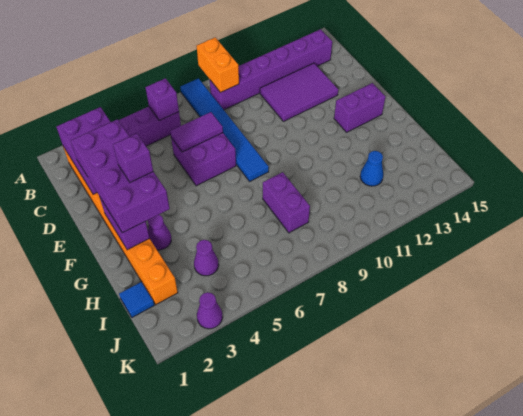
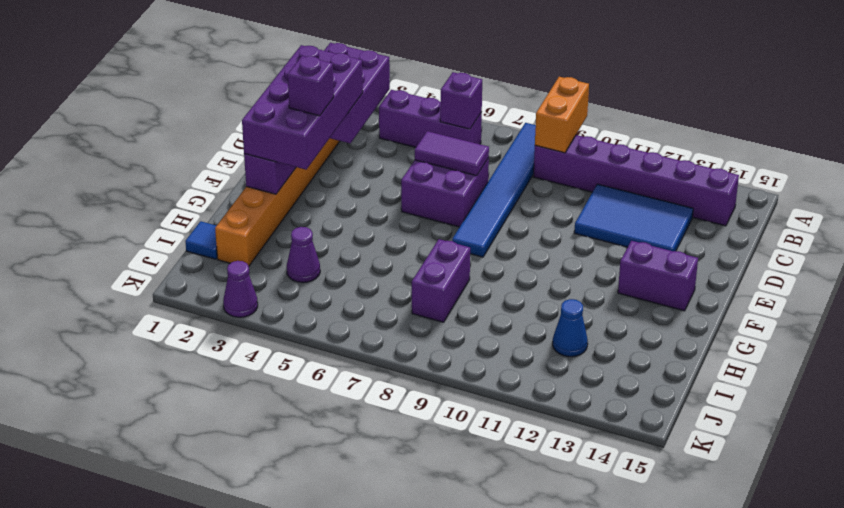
purple tile C11:D13 level 1 -> blue tile C11:D13 level 1
purple cone G3 level 1 -> none

